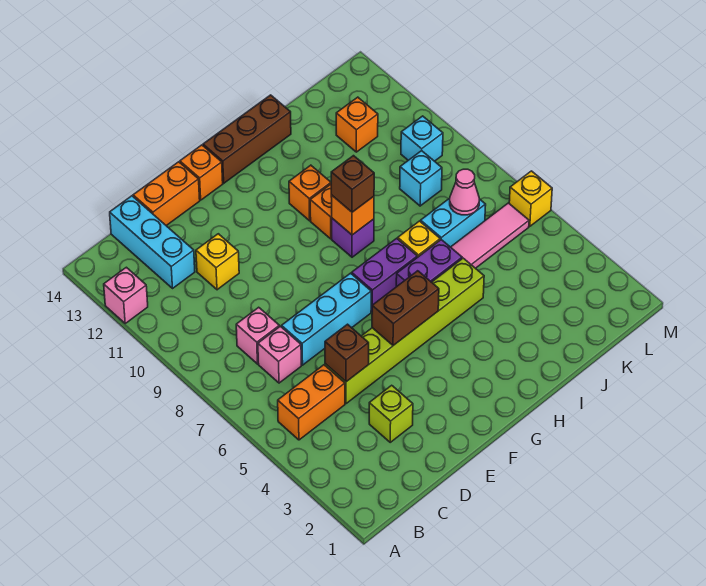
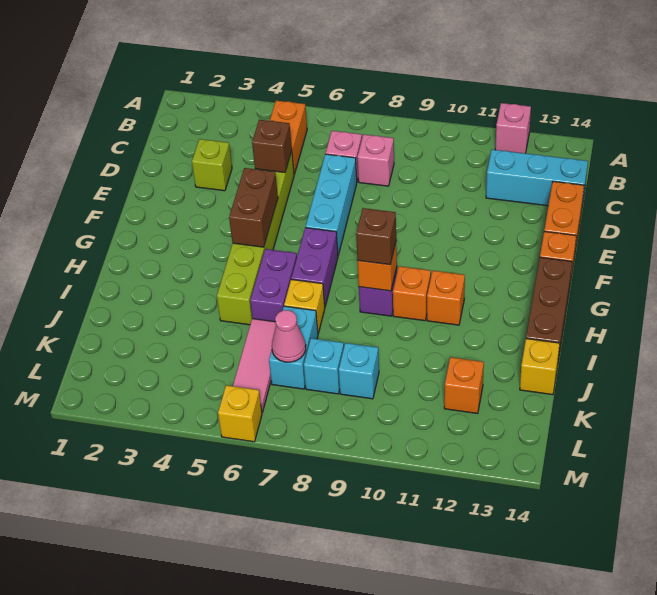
yellow brick D11 level 1 -> yellow brick J14 level 1
cyan brick L10 level 1 -> cyan brick K8 level 1

